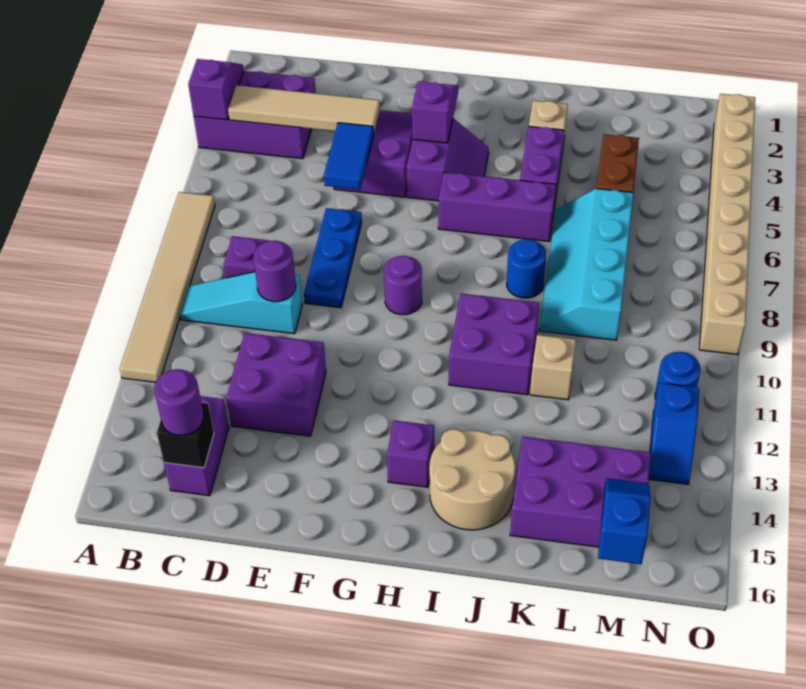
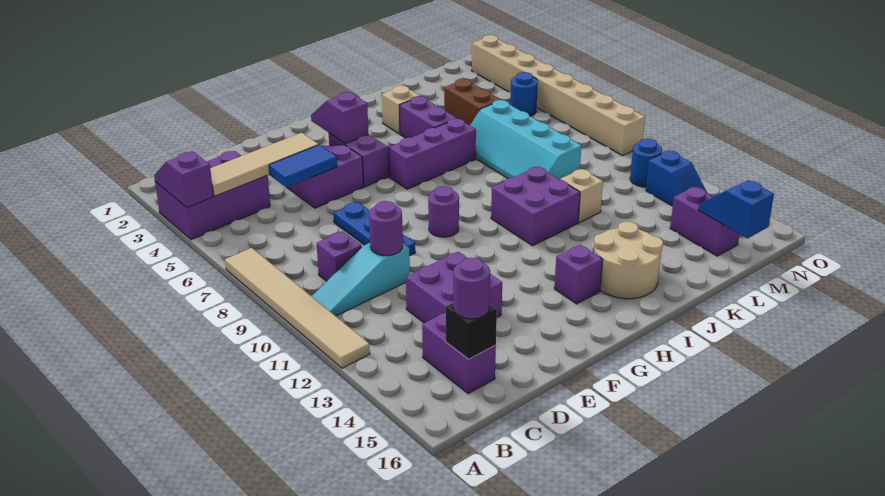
blue tile E5:E6 level 2 -> blue tile D5:E5 level 2
blue round brick J8 level 1 -> blue round brick N5 level 1
purple brick K14:M15 level 1 -> purple brick M14:M15 level 1

